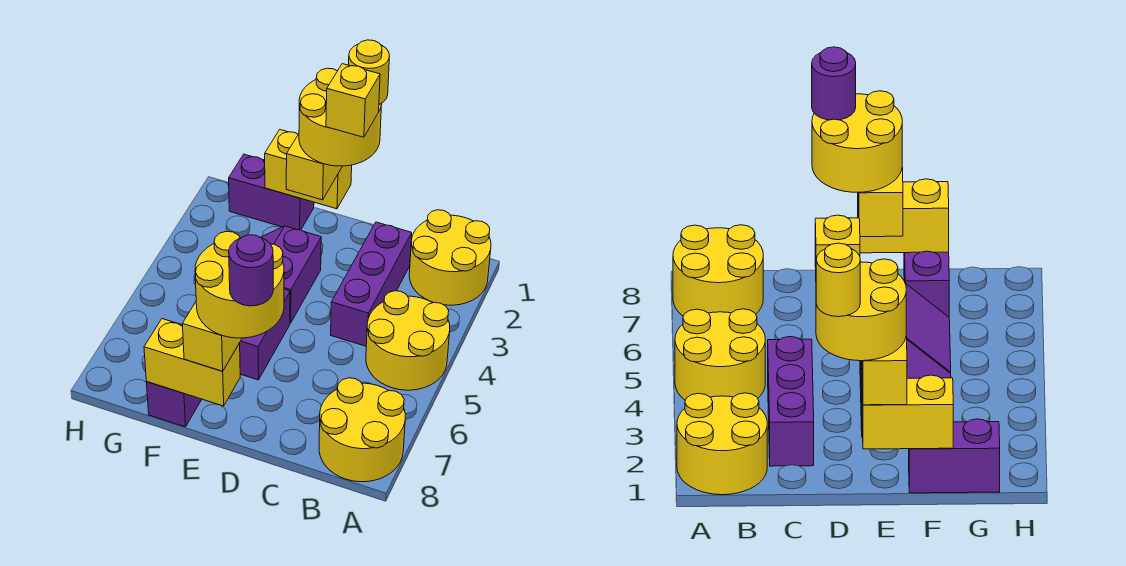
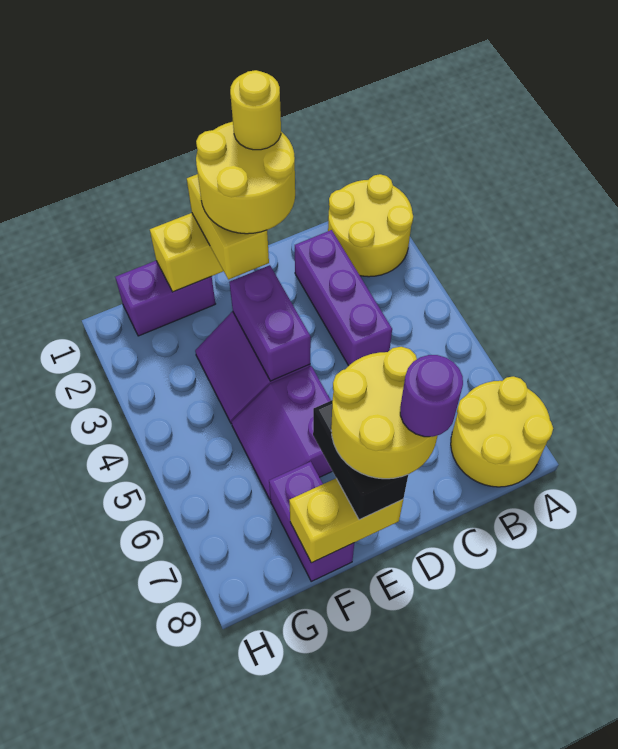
yellow round brick A4:B5 level 1 -> none
yellow brick D2 level 5 -> none
none -> purple brick E3:E4 level 2
yellow brick E7:E8 level 3 -> black brick E7:E8 level 3

